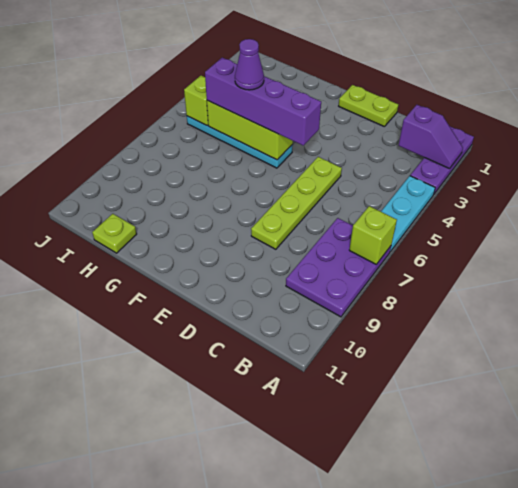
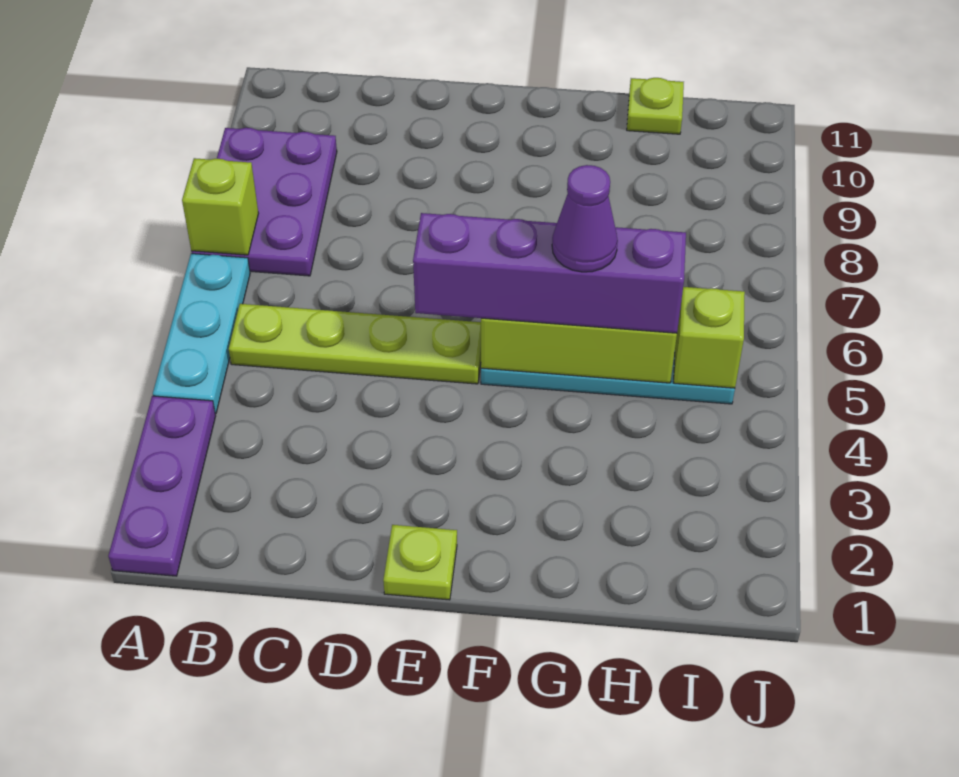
purple slope A2:B2 level 2 top B -> none
lime plate D1:E1 level 1 -> lime plate E1 level 1
lime plate D5:D8 level 1 -> lime plate B5:E5 level 1

